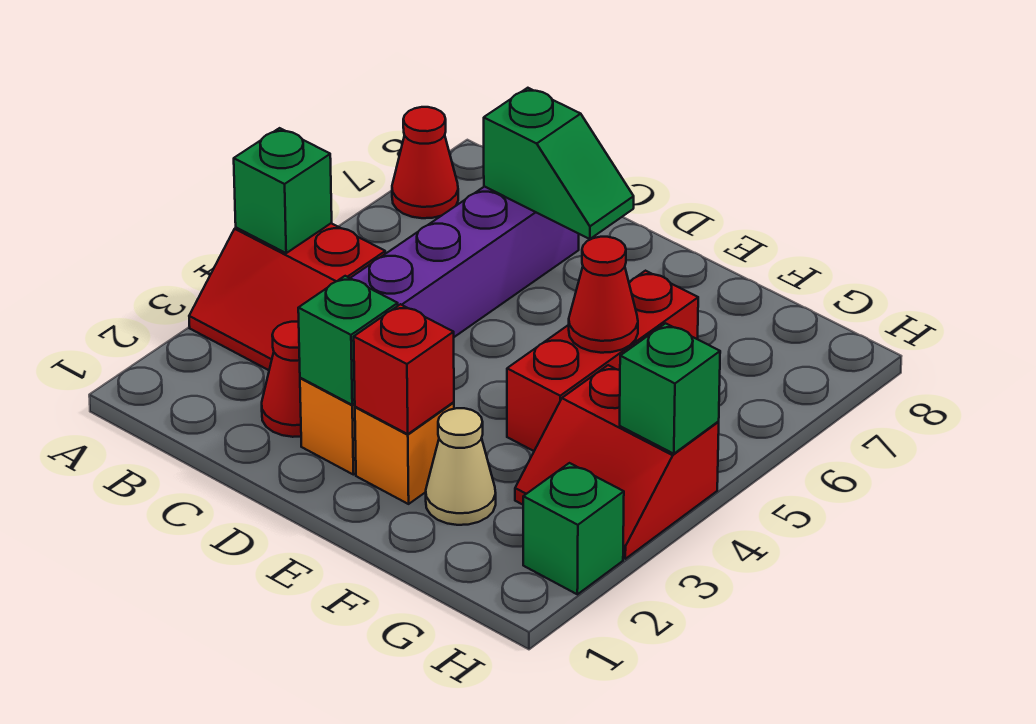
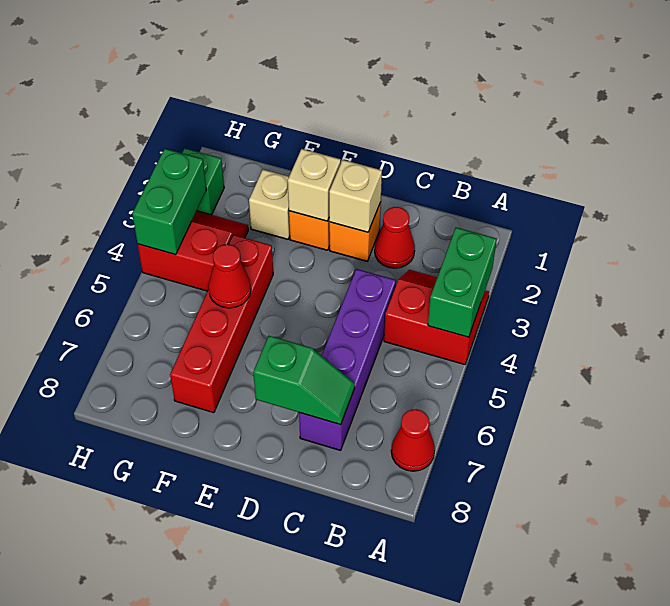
green brick A4 level 2 -> green brick A3:A4 level 2
green slope C7:D7 level 2 top C -> green slope C7:D7 level 2 top D
green brick D2 level 2 -> tan brick D2 level 2
red brick E2 level 2 -> tan brick E2 level 2
tan cone F2 level 1 -> tan brick F2 level 1
red brick F4:F6 level 1 -> red brick F4:F7 level 1
green brick H4 level 2 -> green brick H3:H4 level 2

